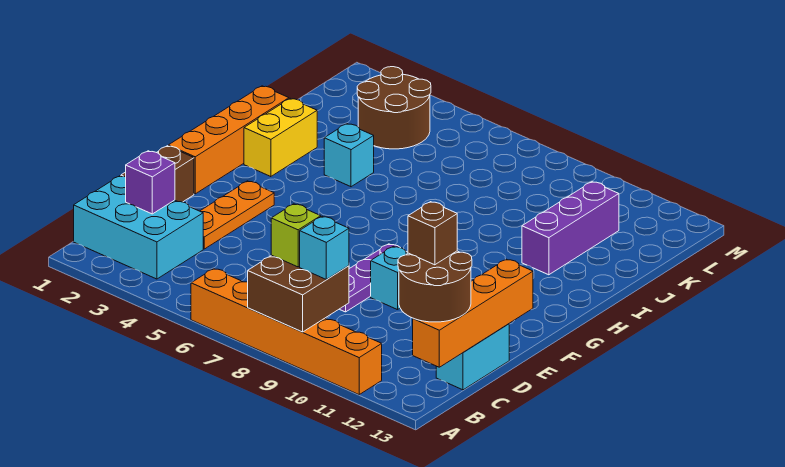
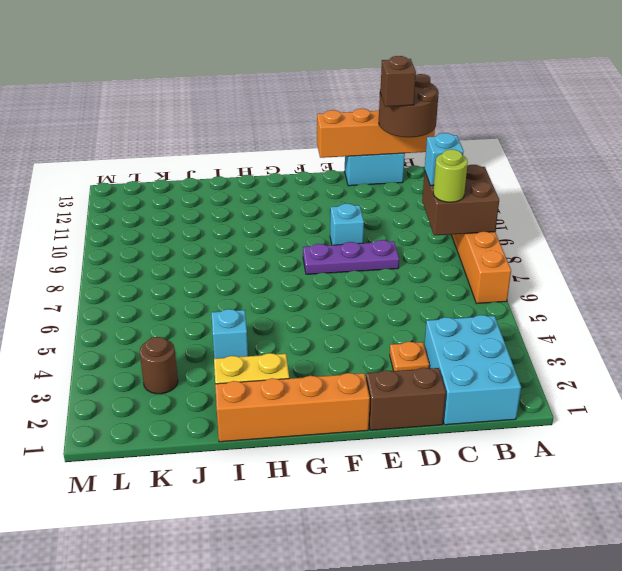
lime brick B8 level 3 -> lime round brick B8 level 3
purple brick C2 level 2 -> none
orange plate D3:F3 level 1 -> orange plate D3 level 1
purple brick I11:K11 level 1 -> none
brown round brick K3:L4 level 1 -> brown round brick K3 level 1

